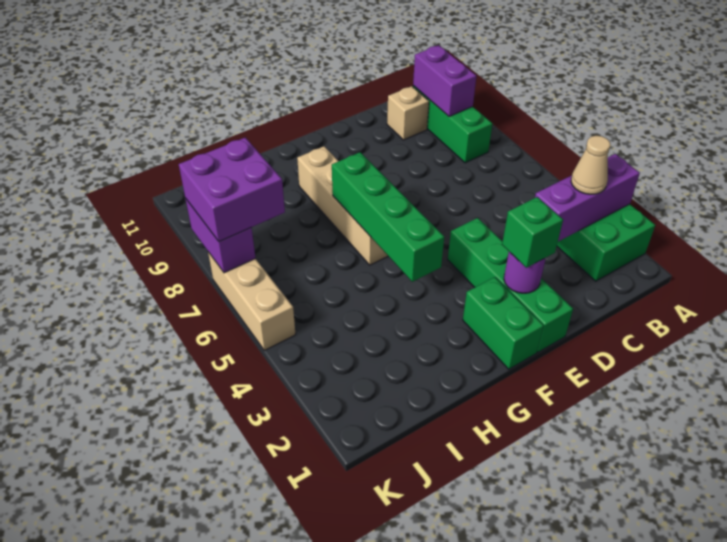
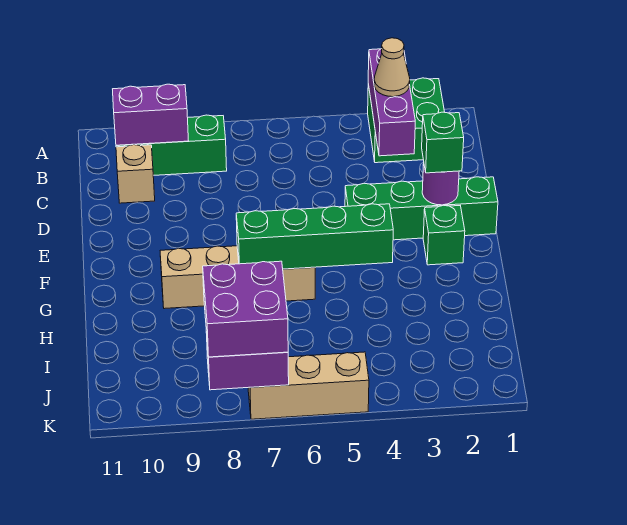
green brick F1:F2 level 1 -> green brick F2 level 1

